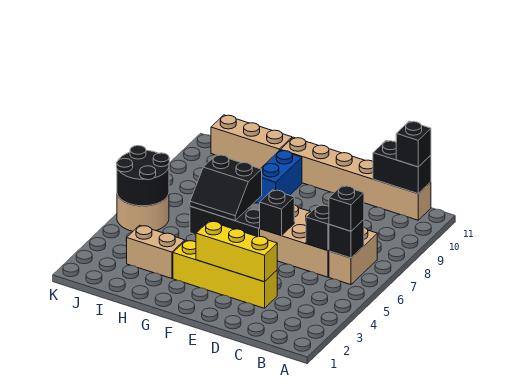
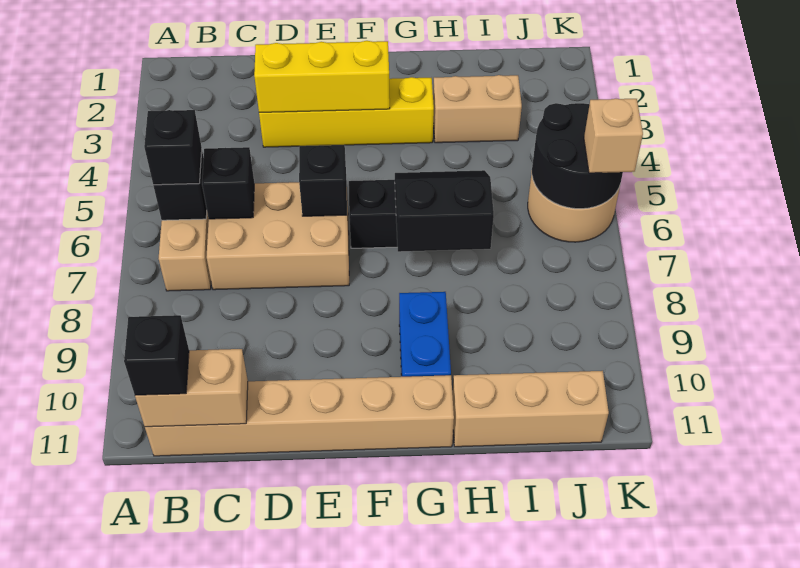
black brick B11:C11 level 2 -> tan brick B11:C11 level 2
none -> tan brick K6 level 3

